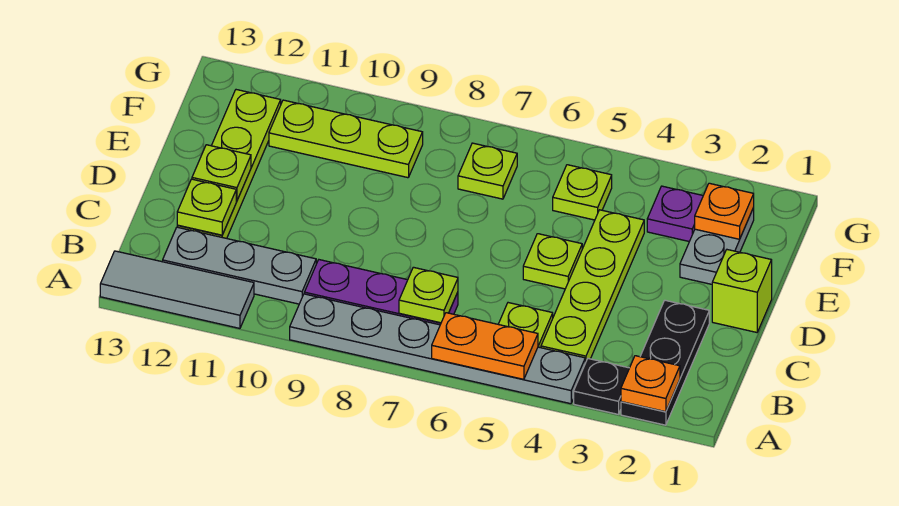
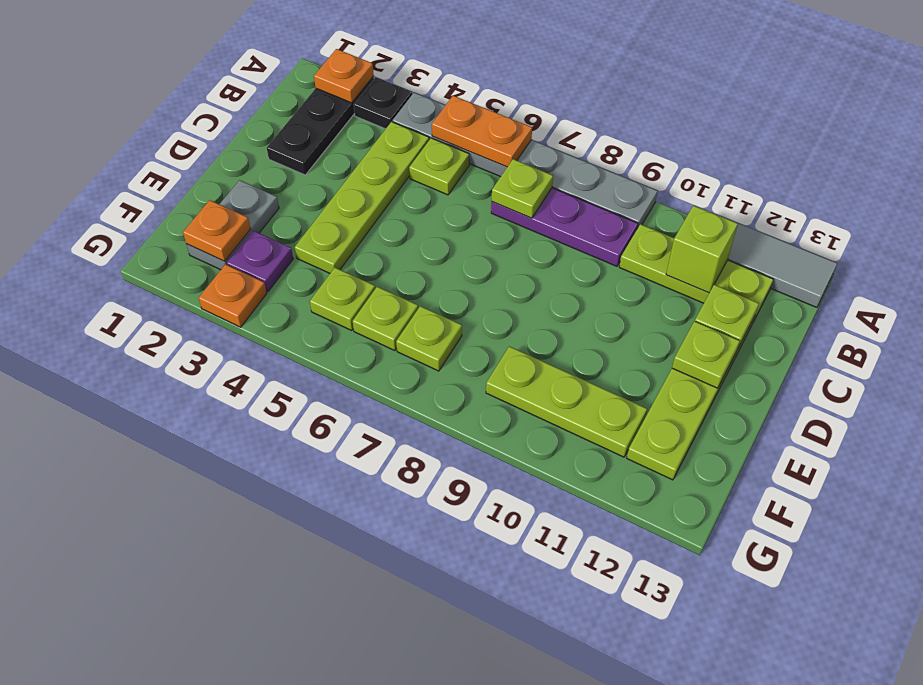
grey plate B10:B12 level 1 -> lime plate B10:B12 level 1
lime brick D1 level 1 -> lime brick B11 level 2
lime plate D5 level 1 -> lime plate F6 level 1
none -> orange plate G3 level 1

